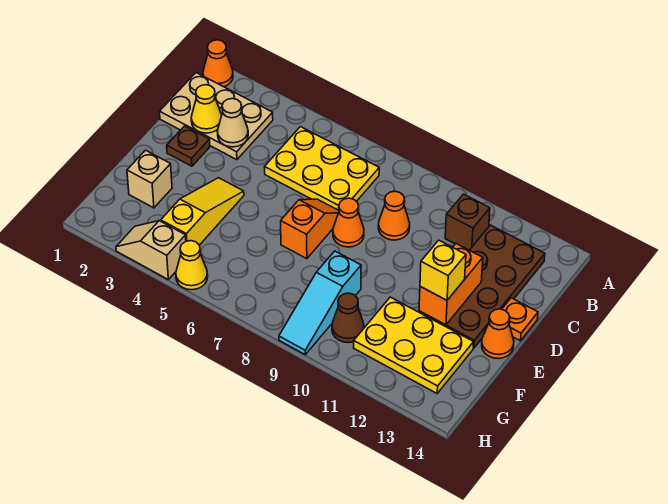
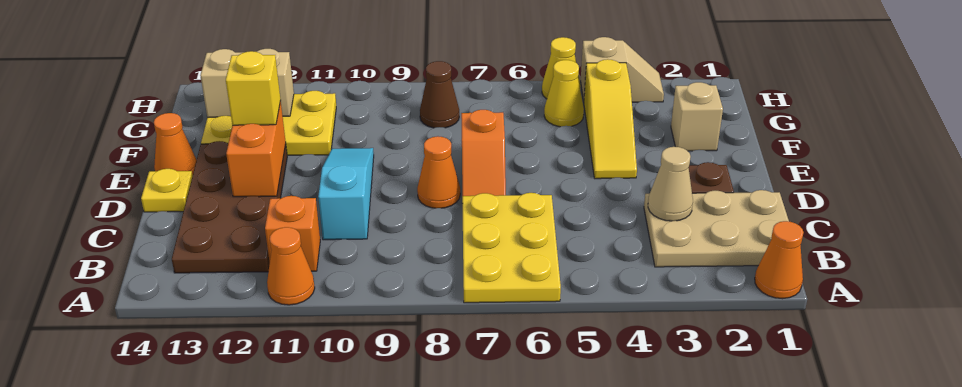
yellow plate B5:C7 level 1 -> yellow plate A6:C7 level 1
brown brick B11 level 1 -> orange brick B11 level 1
yellow cone C2 level 2 -> yellow cone G5 level 1
orange cone C9 level 1 -> orange cone A11 level 1
orange plate D14 level 1 -> yellow plate D14 level 1
cyan slope F9:H9 level 1 top F -> cyan slope C10:E10 level 1 top C
brown cone G10 level 1 -> brown cone G8 level 1
none -> tan brick G12:G13 level 2

